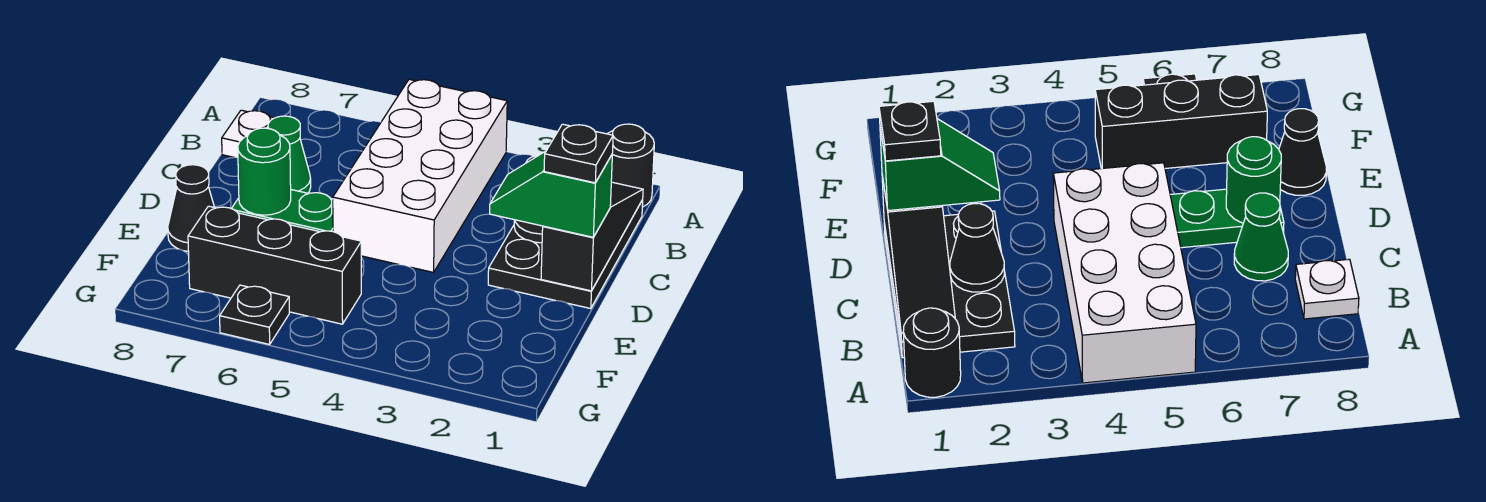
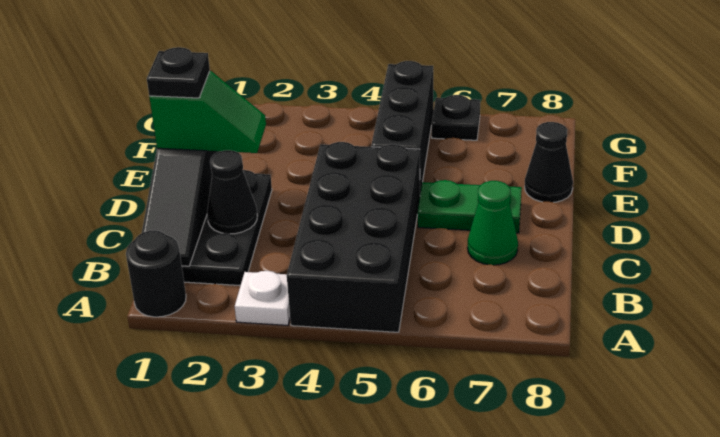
white brick A4:D5 level 1 -> black brick A4:D5 level 1
white plate B8 level 1 -> white plate A3 level 1
green round brick D7 level 2 -> none
black brick F5:F7 level 1 -> black brick E5:G5 level 1

